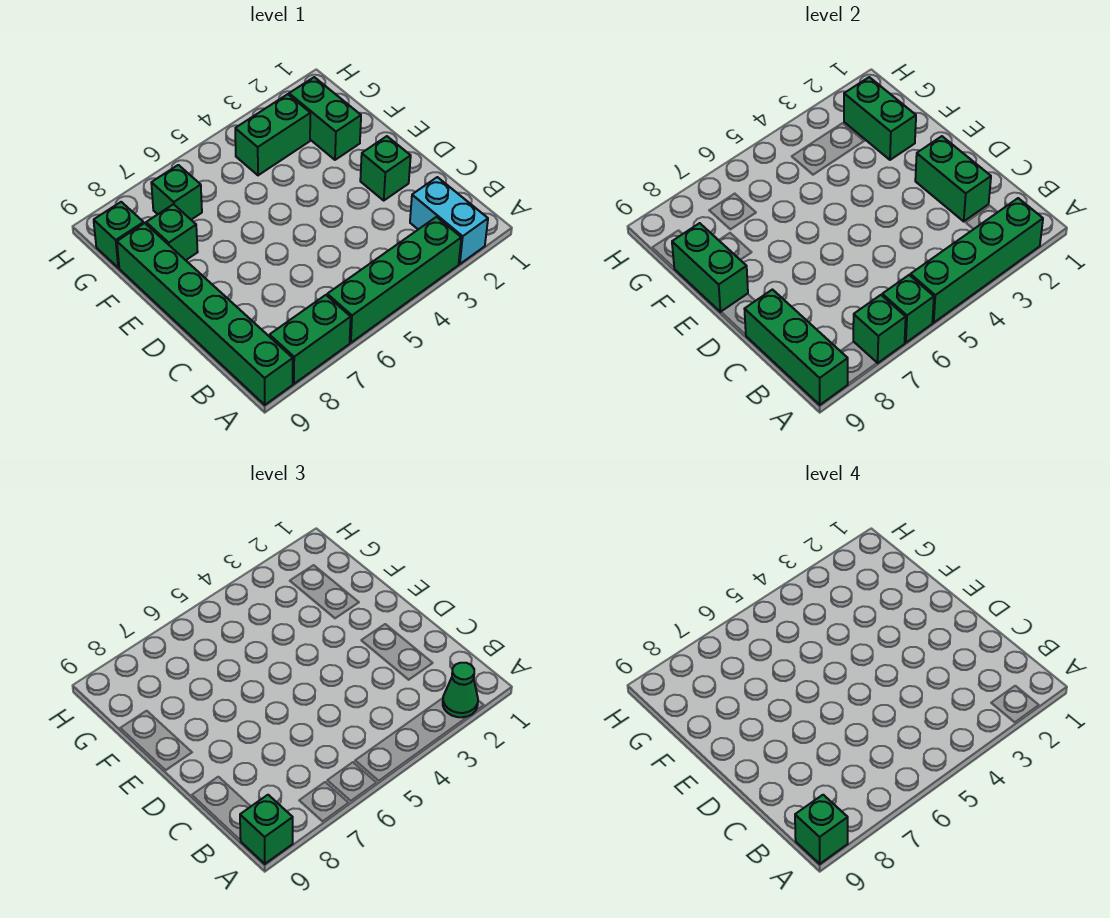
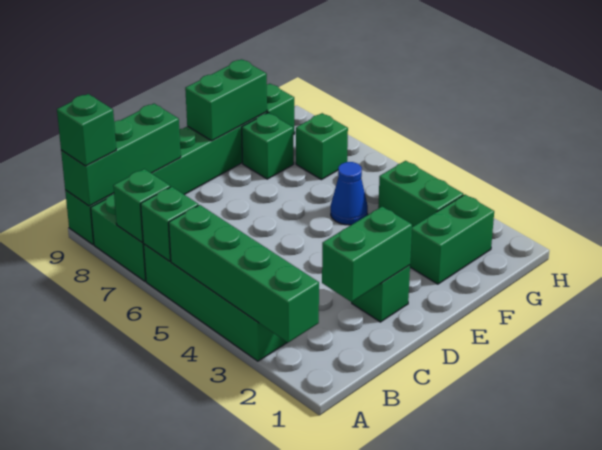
cyan brick A2:B2 level 1 -> none
green cone A2 level 3 -> none
green brick A9 level 4 -> none
green brick F2:G2 level 2 -> none
none -> blue cone F5 level 1

